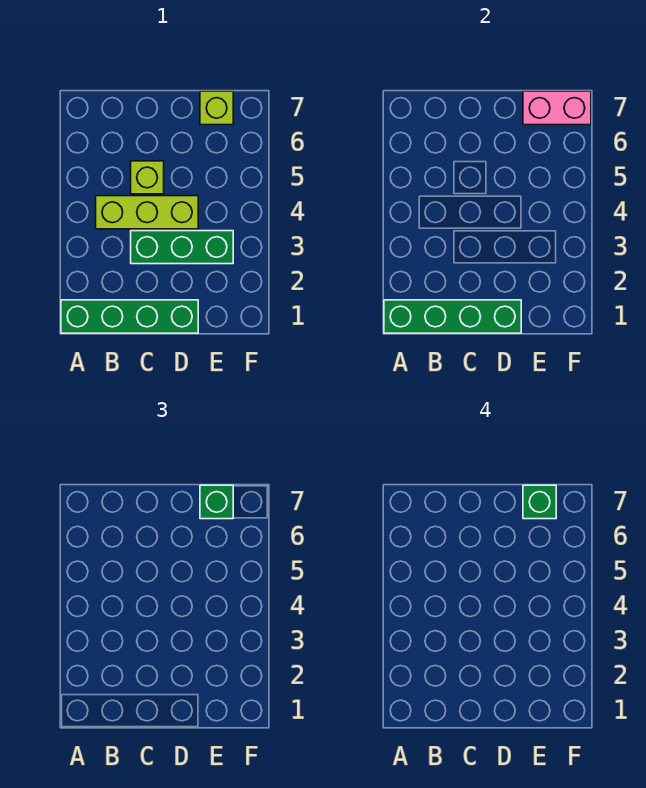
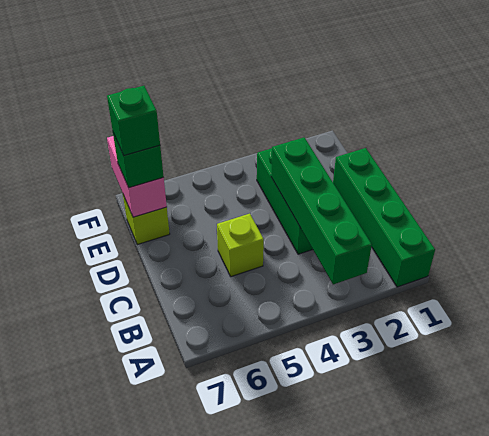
green brick A1:D1 level 2 -> green brick A3:D3 level 2
lime brick B4:D4 level 1 -> none

